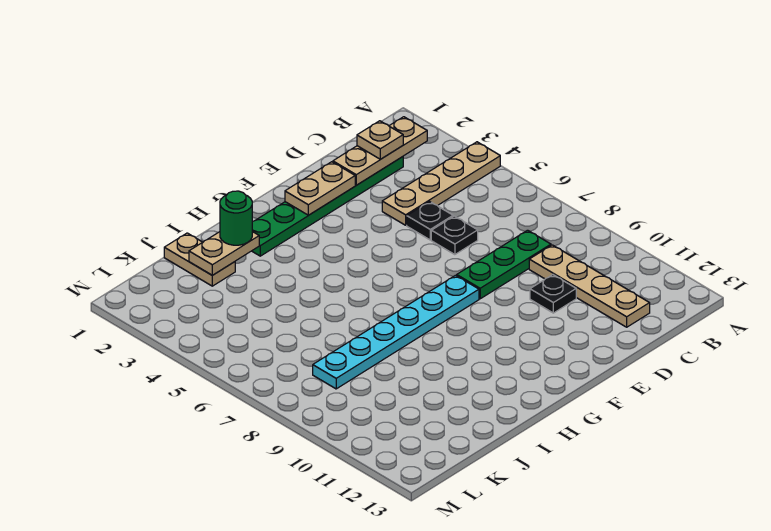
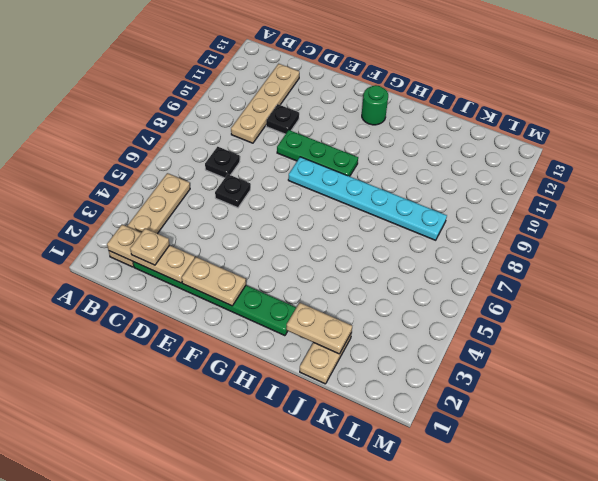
tan plate A4:D4 level 1 -> tan plate B2:B5 level 1
green plate C8:E8 level 1 -> green plate E9:G9 level 1
black plate D5 level 1 -> black plate C7 level 1
green round brick I2 level 3 -> green round brick G12 level 1

